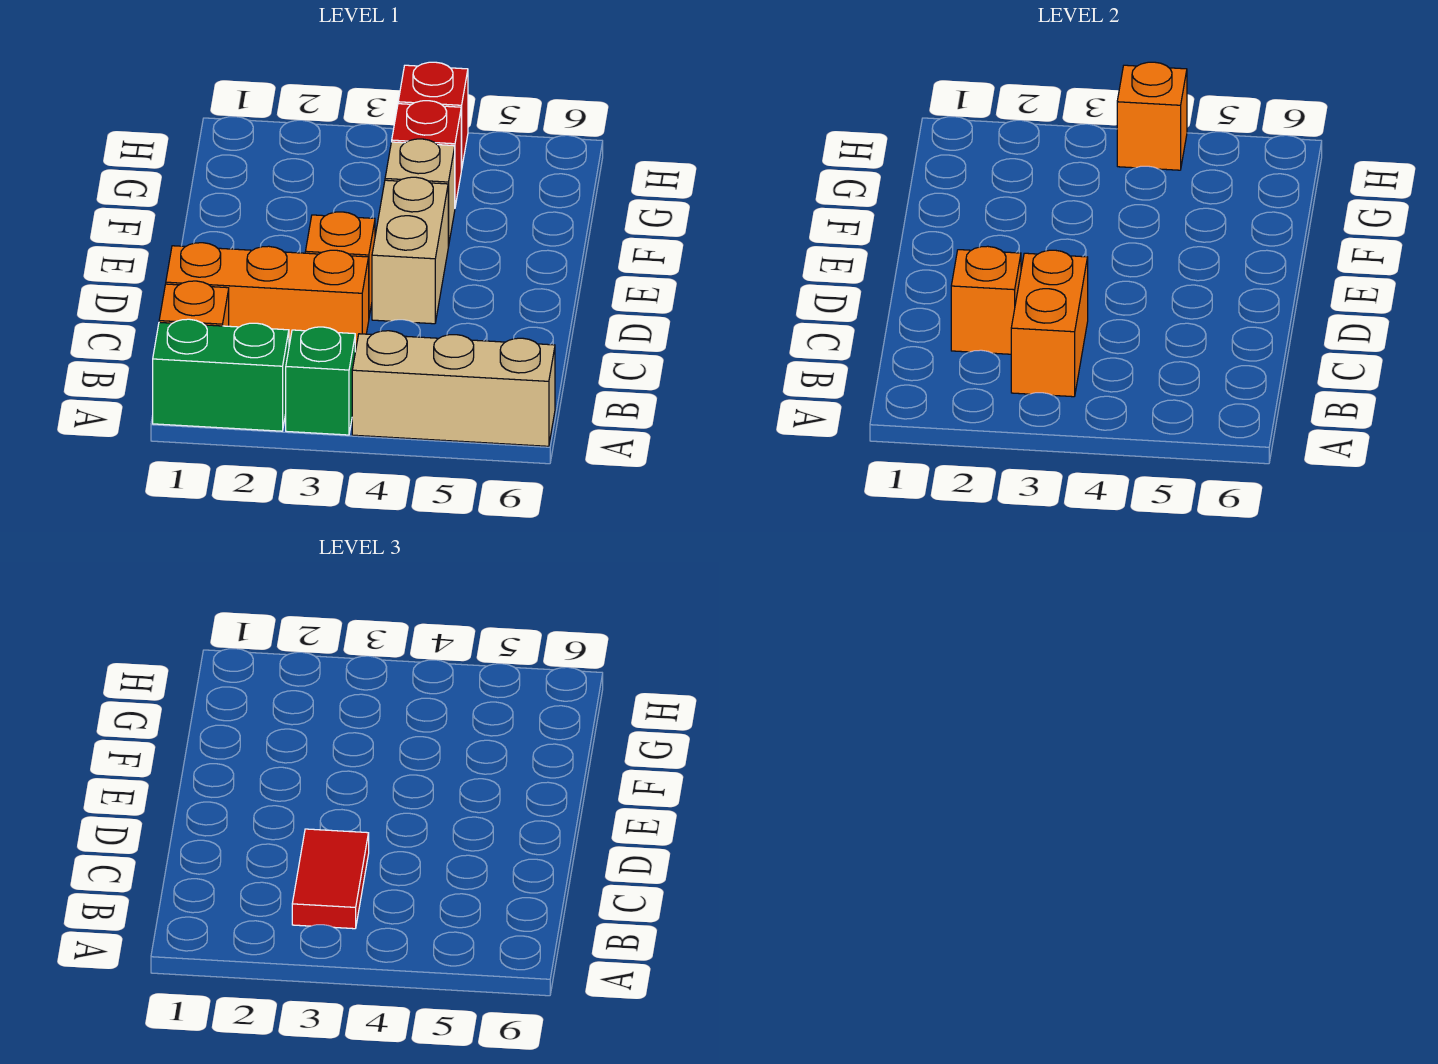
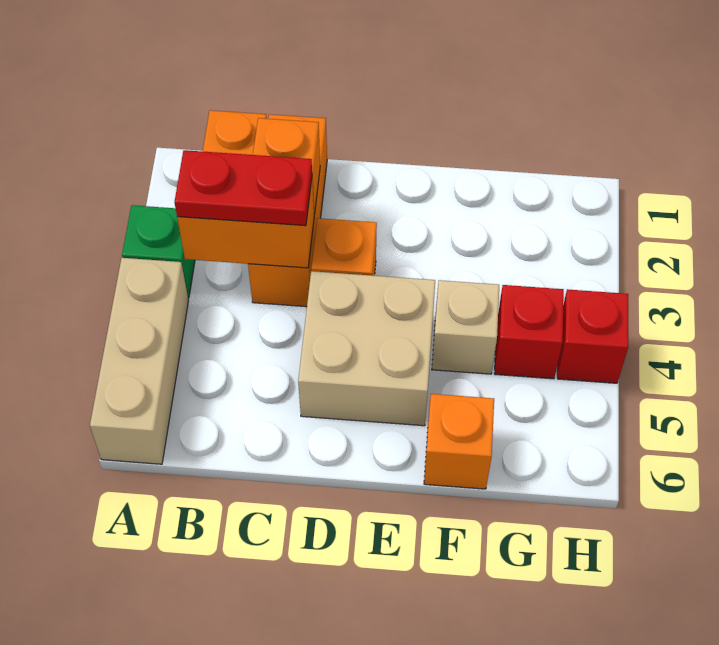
green brick A1:A2 level 1 -> none
red tile B3:C3 level 3 -> red plate B3:C3 level 3
tan brick D4:E4 level 1 -> tan brick D4:E5 level 1
orange brick H4 level 2 -> orange brick F6 level 1

